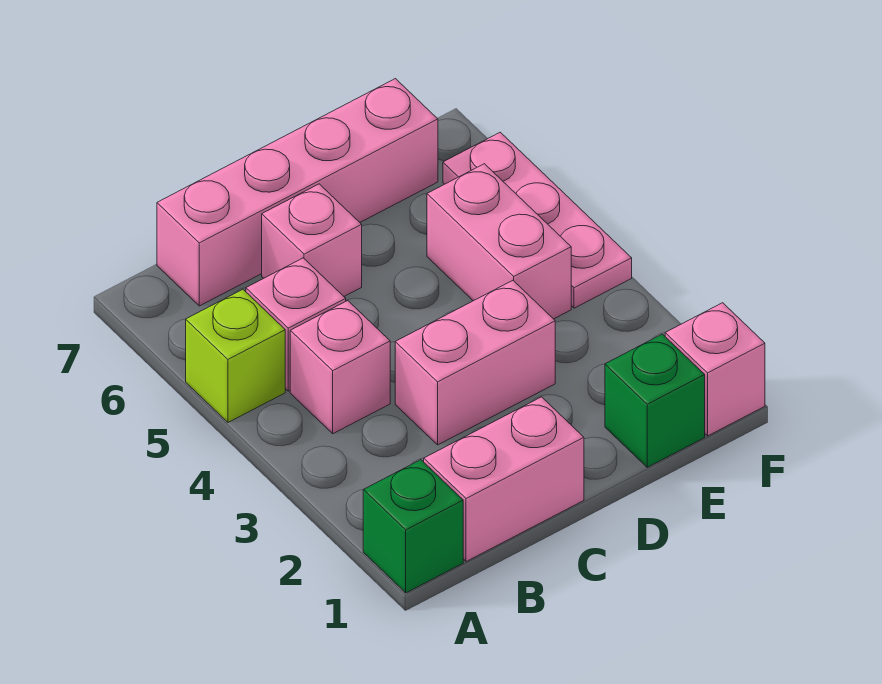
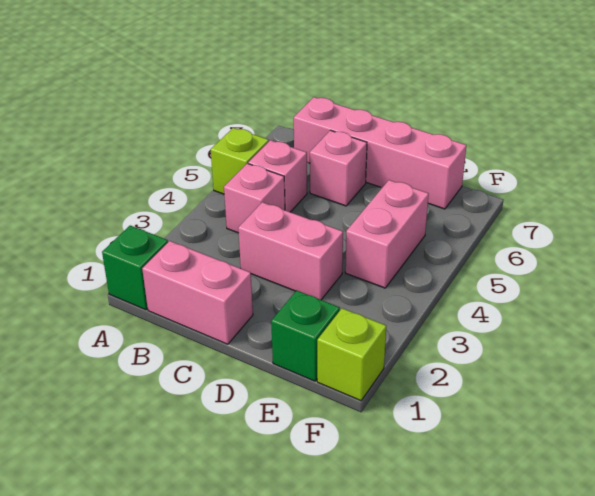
pink brick F1 level 1 -> lime brick F1 level 1
pink plate F4:F6 level 1 -> none

